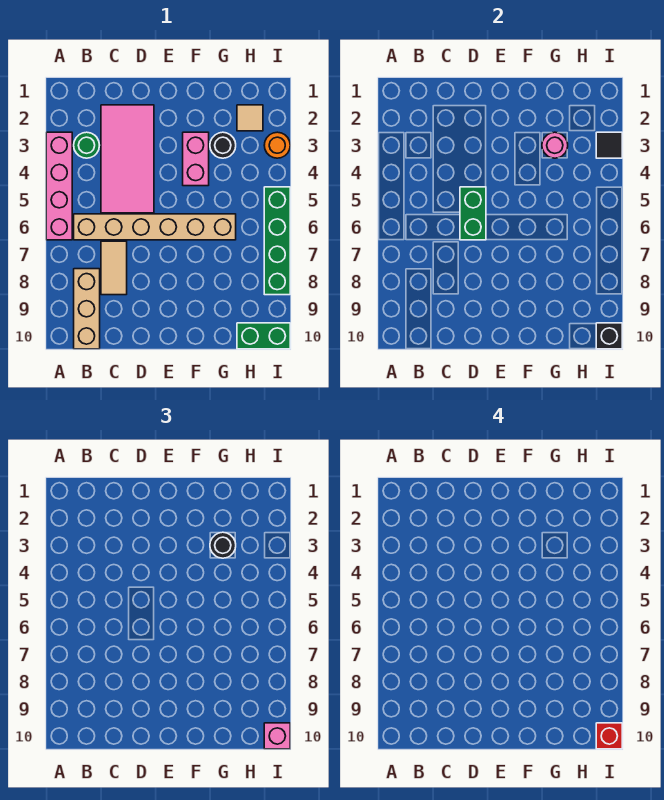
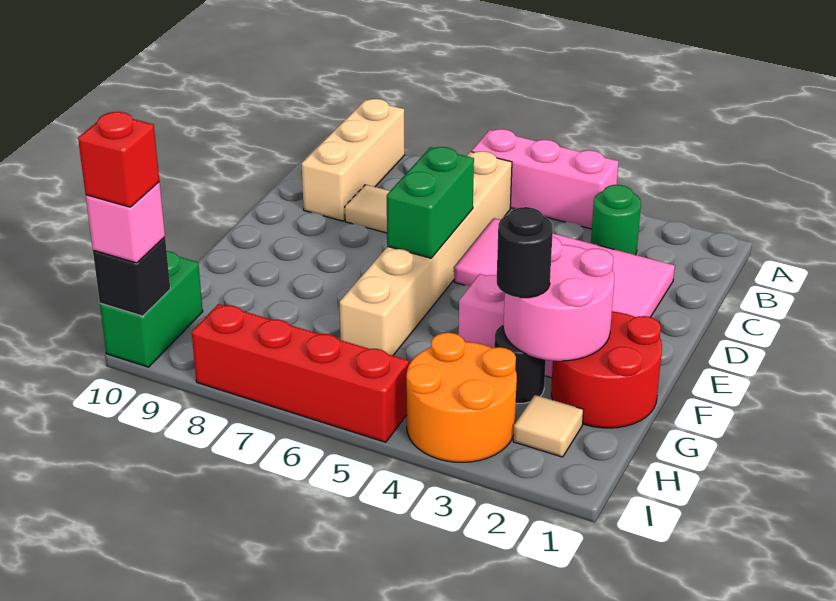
pink brick A3:A6 level 1 -> pink brick A4:A6 level 1
tan brick B8:B10 level 1 -> tan brick A9:C9 level 1
green brick D5:D6 level 2 -> green brick D6:E6 level 2
none -> red round brick F1:G2 level 1
pink round brick G3 level 2 -> pink round brick F2:G3 level 2
orange round brick I3 level 1 -> orange round brick H3:I4 level 1
black tile I3 level 2 -> none
green brick I5:I8 level 1 -> red brick I5:I8 level 1

